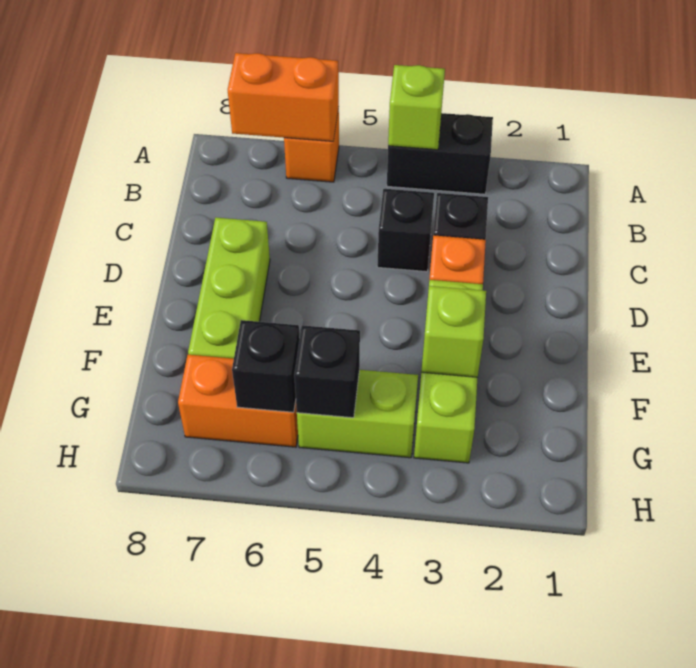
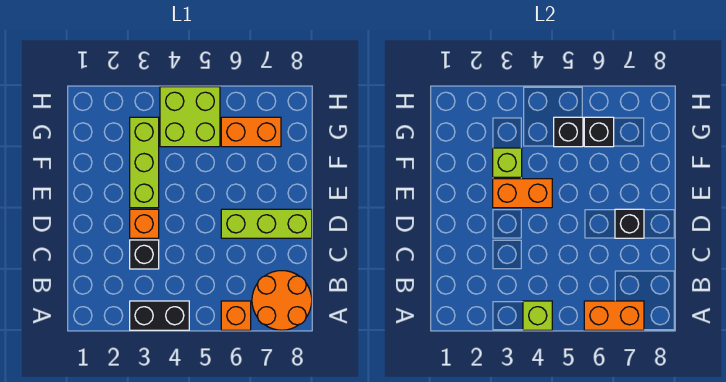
none -> orange round brick A7:B8 level 1
black brick C4 level 1 -> black brick D7 level 2
lime brick D7:F7 level 1 -> lime brick D6:D8 level 1
none -> orange brick E3:E4 level 2
lime brick G4:G5 level 1 -> lime brick G4:H5 level 1

